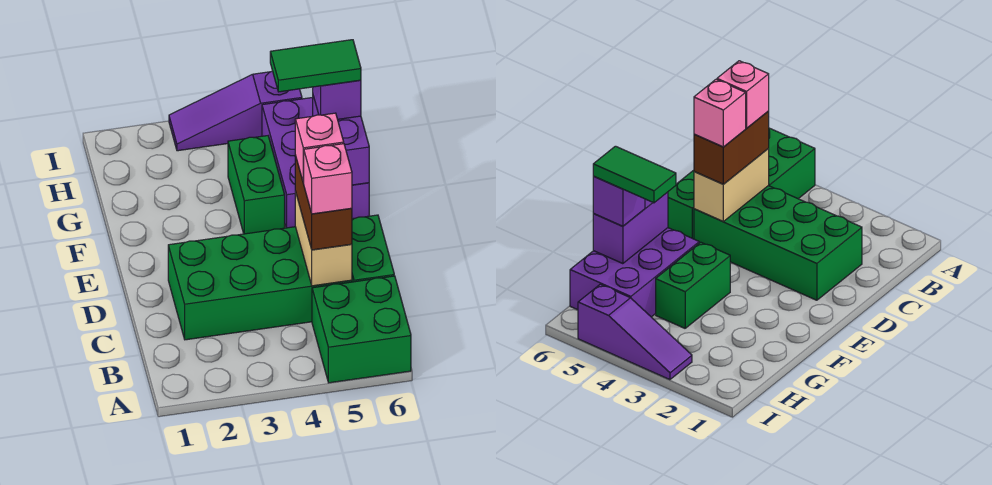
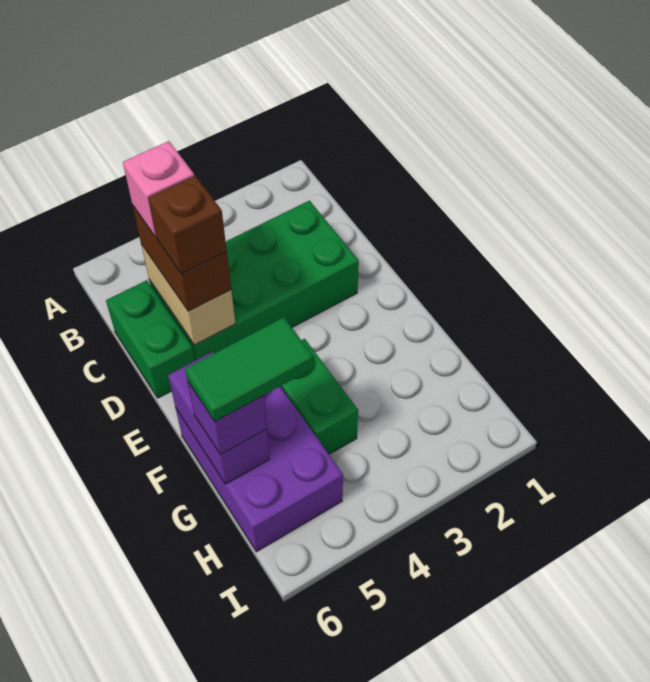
green brick A5:B6 level 1 -> none
pink brick D5 level 4 -> brown brick D5 level 4
purple slope I3:I5 level 1 top 5 -> none

